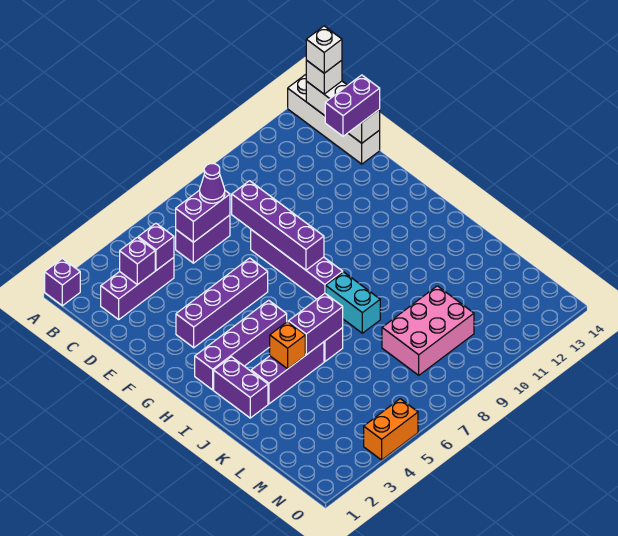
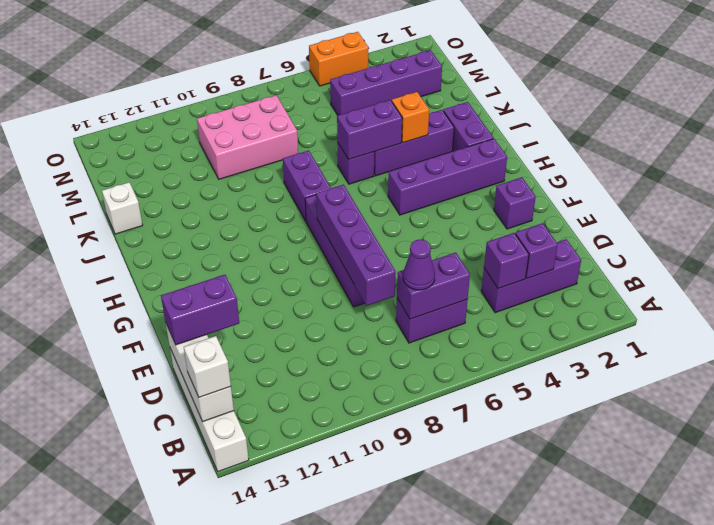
purple brick A1 level 1 -> purple brick F2 level 1
white brick B14 level 4 -> white brick K14 level 1
purple brick F3:F6 level 1 -> purple brick M2:M5 level 1
cyan brick I8:J8 level 1 -> purple brick I8:J8 level 1

